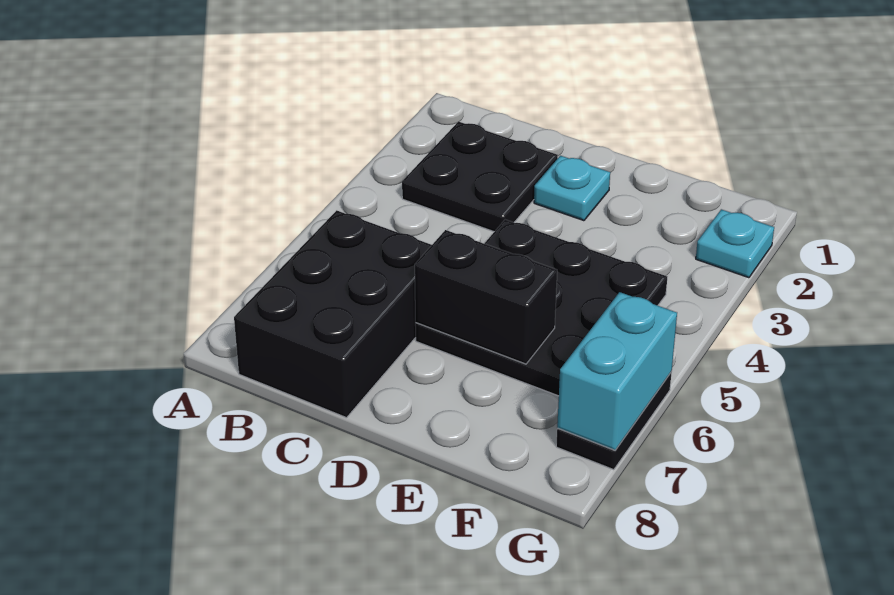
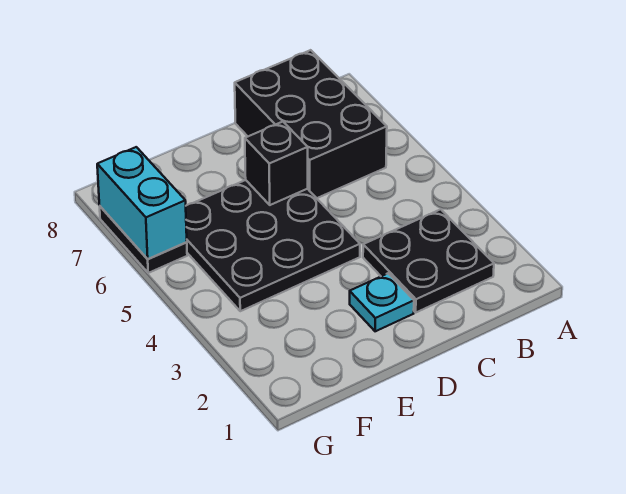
black brick D6:E6 level 2 -> black brick D6 level 2
cyan plate G2 level 1 -> none

